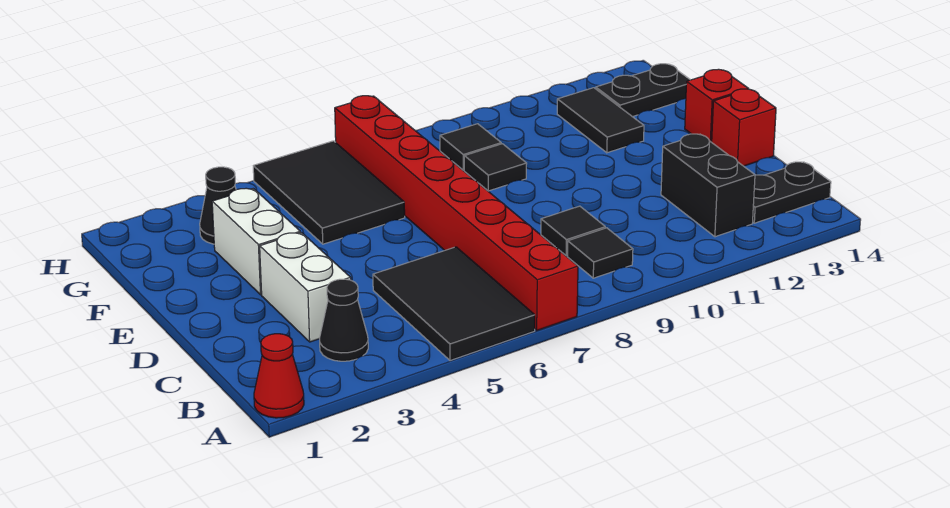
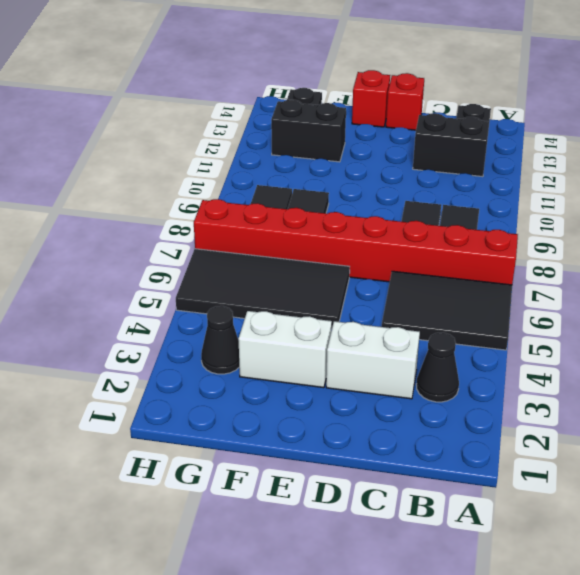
red cone A1 level 1 -> none
black tile F5:H6 level 1 -> black tile E5:H6 level 1
black tile F12:G12 level 1 -> black brick F12:G12 level 1

